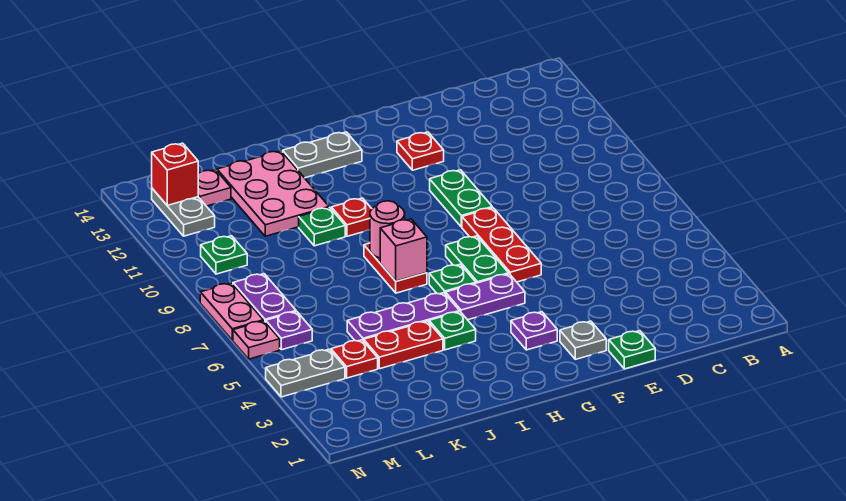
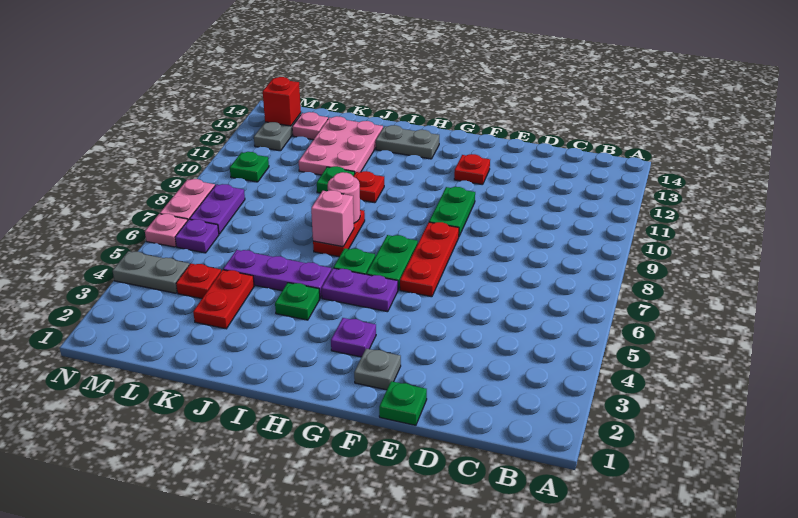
red plate J4:K4 level 1 -> red plate K3:K4 level 1

